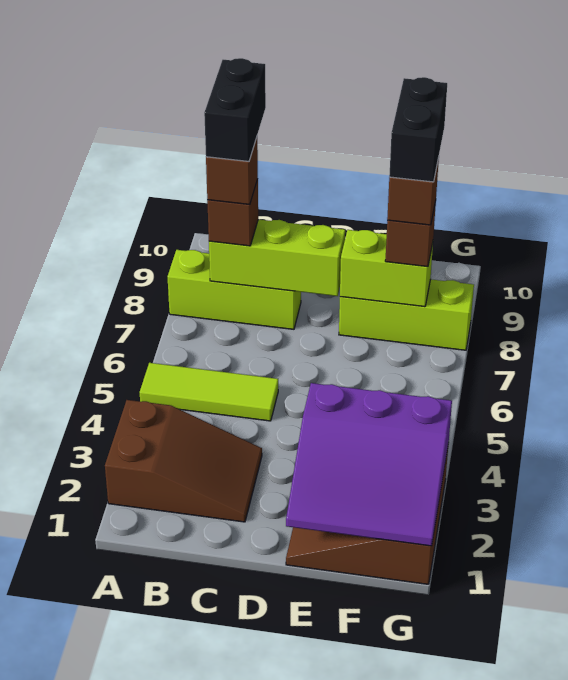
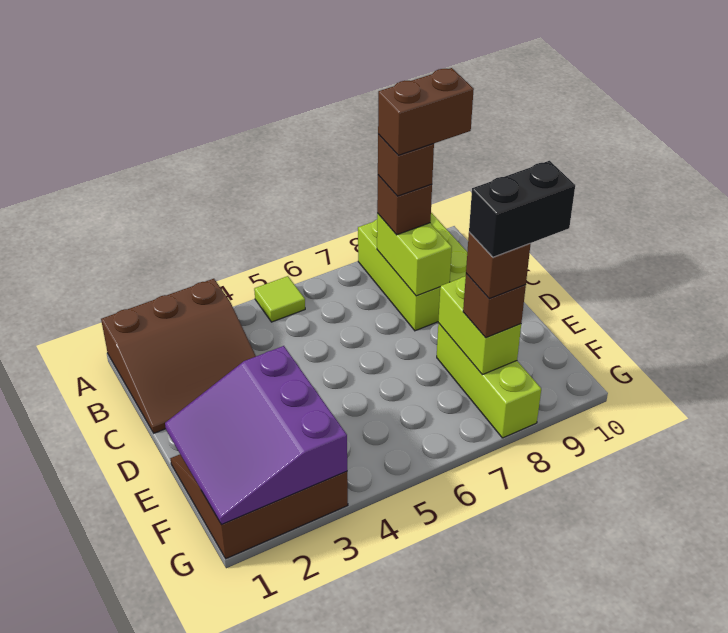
brown slope A2:C3 level 1 top A -> brown slope A1:C3 level 1 top A
lime tile A5:C5 level 1 -> lime tile A5 level 1
lime brick A8:C8 level 1 -> lime brick A8:C9 level 1
lime brick B8:D8 level 2 -> lime brick B8:C8 level 2
black brick B8:B9 level 5 -> brown brick B8:B9 level 5

